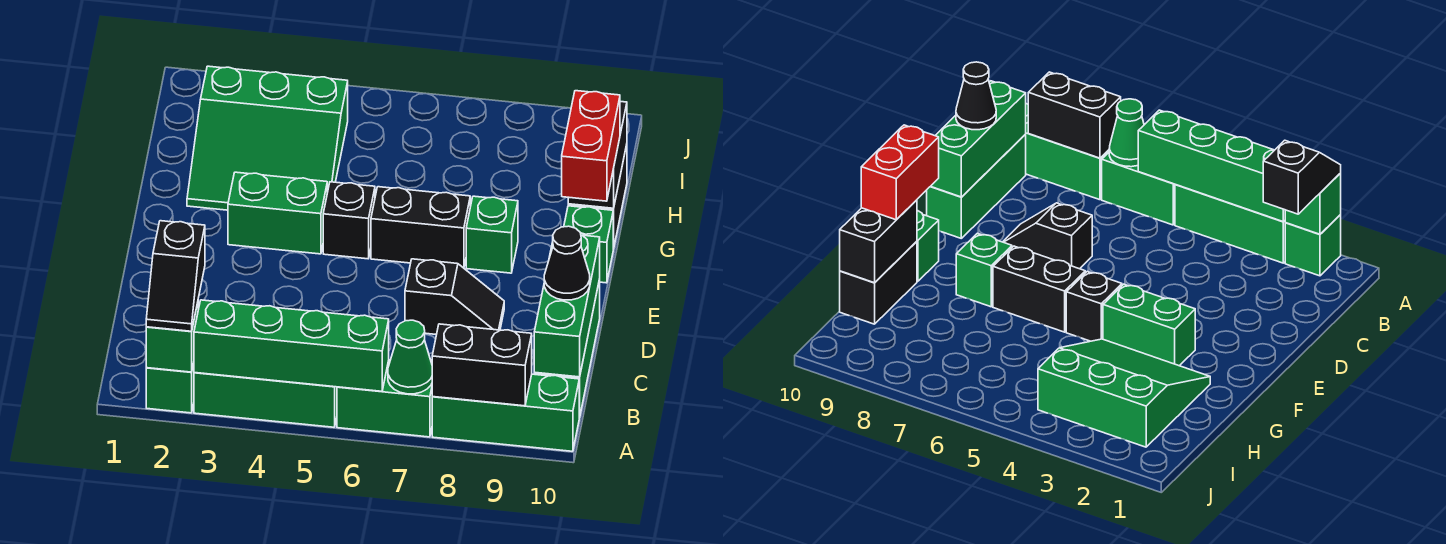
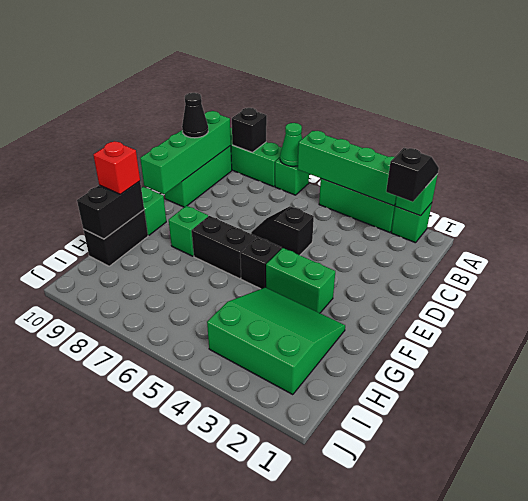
green brick A6:A7 level 1 -> green brick A7 level 1
black brick A8:A9 level 2 -> black brick A9 level 2
green brick B10:D10 level 2 -> green brick B10:E10 level 2
black slope D7:D8 level 1 top 7 -> black slope D5:D6 level 1 top 5
red brick F10:G10 level 3 -> red brick G10 level 3

